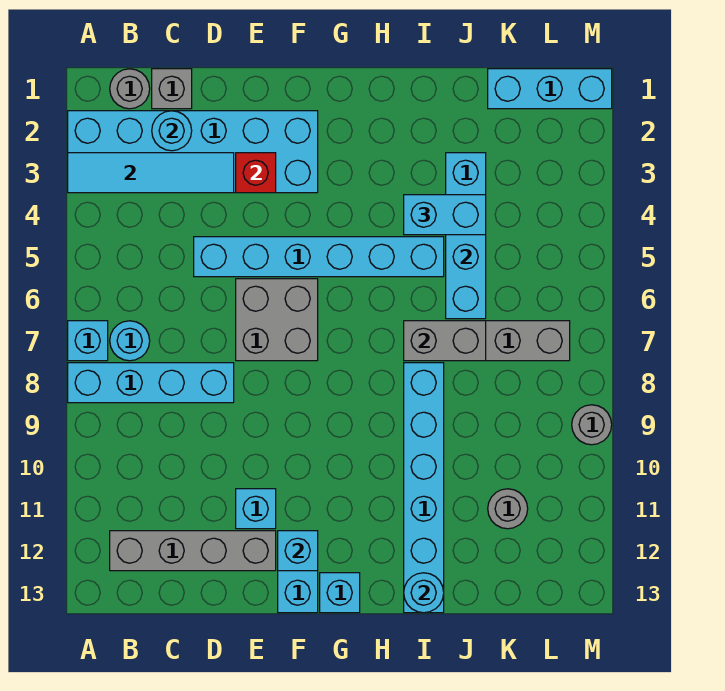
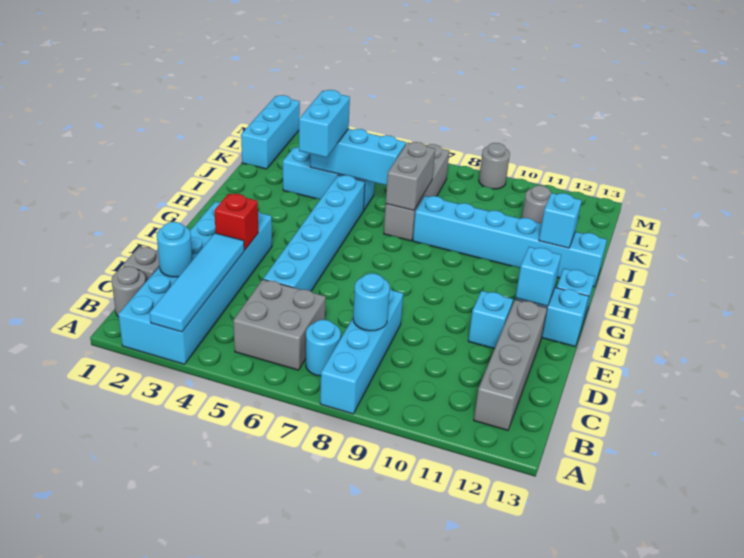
cyan brick A7 level 1 -> cyan brick I12 level 2
grey brick E6:F7 level 1 -> grey brick B5:C6 level 1
cyan round brick I13 level 2 -> cyan round brick C8 level 2

